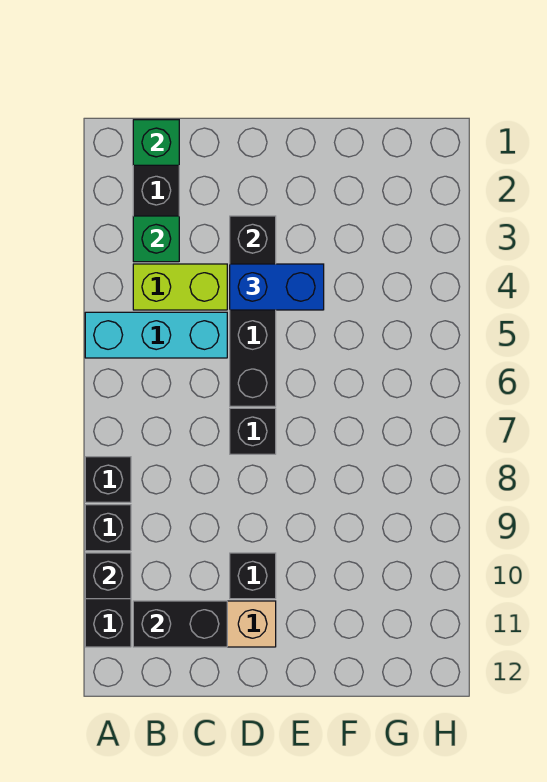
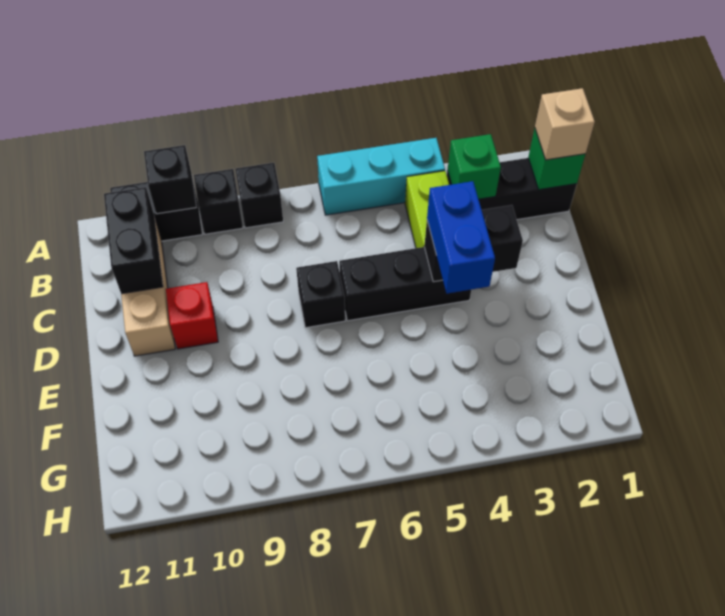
cyan brick A5:C5 level 1 -> cyan brick A4:A6 level 1
none -> tan brick B1 level 3
black brick D10 level 1 -> red brick D10 level 1

